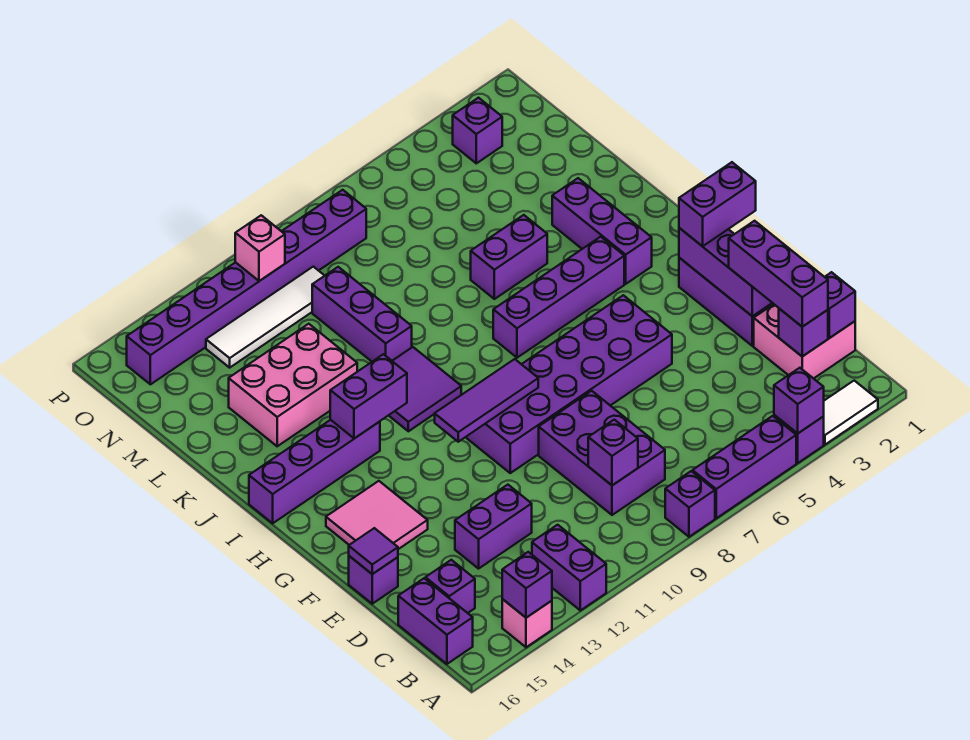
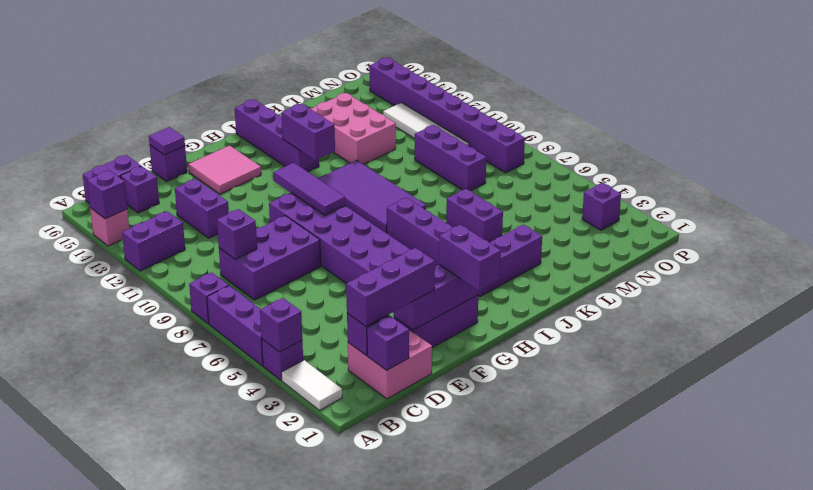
purple tile I10:J11 level 1 -> purple tile I8:J11 level 1
purple brick K10:M10 level 1 -> purple brick M8:M10 level 1
pink brick O11 level 2 -> none

